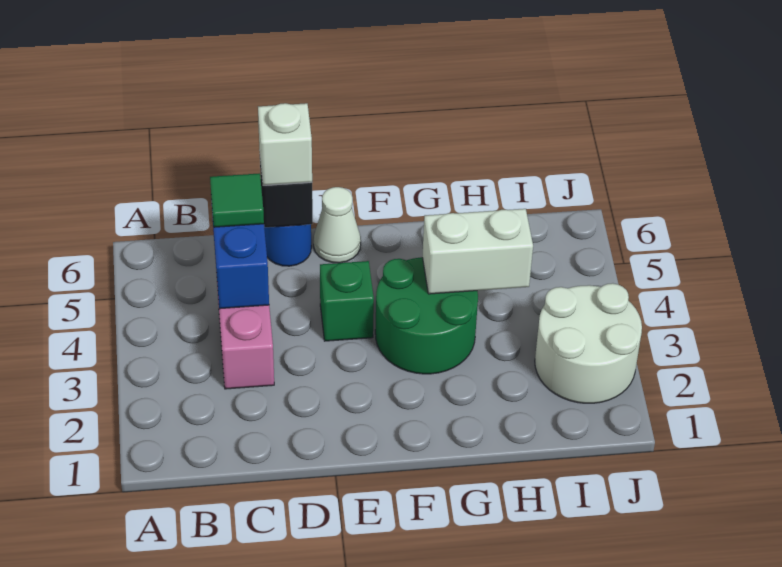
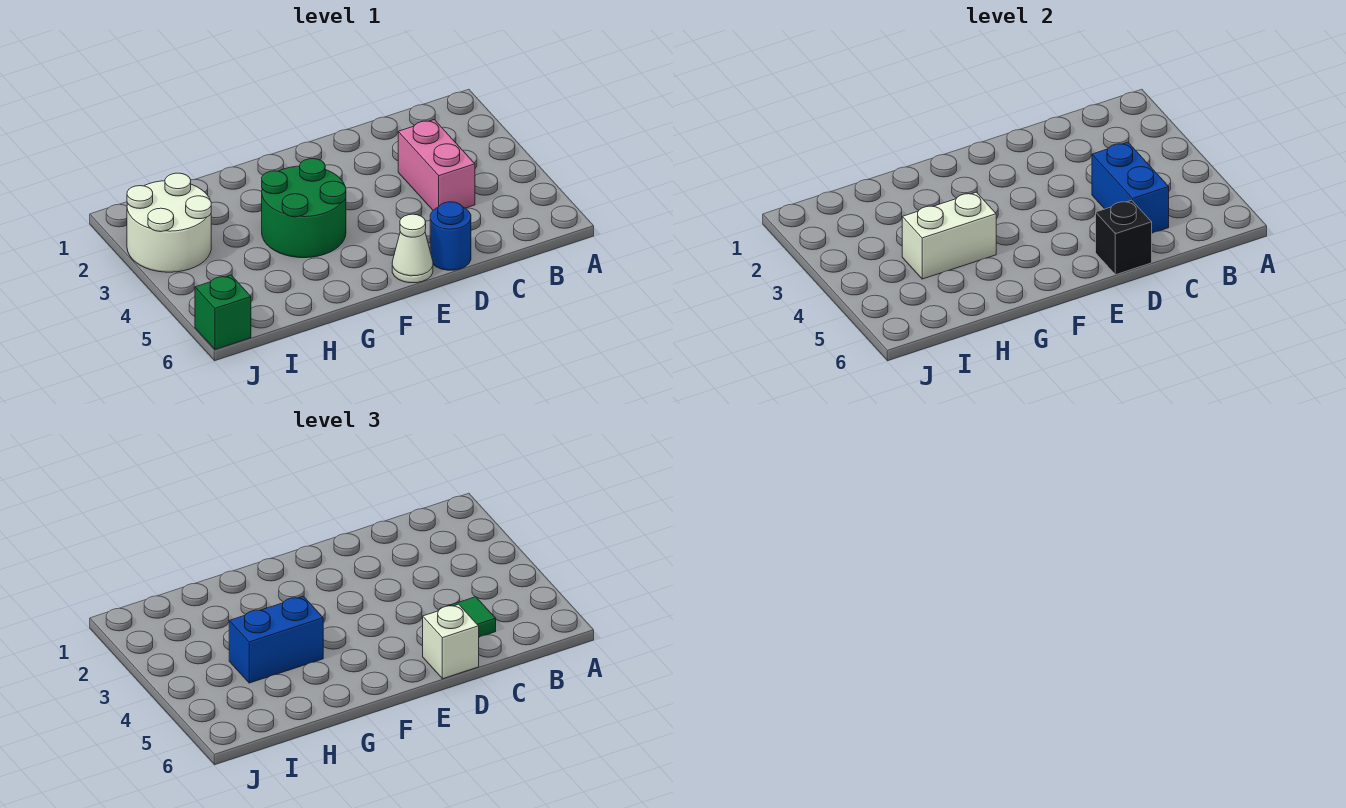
green brick E4 level 1 -> green brick J6 level 1
none -> blue brick G4:H4 level 3

